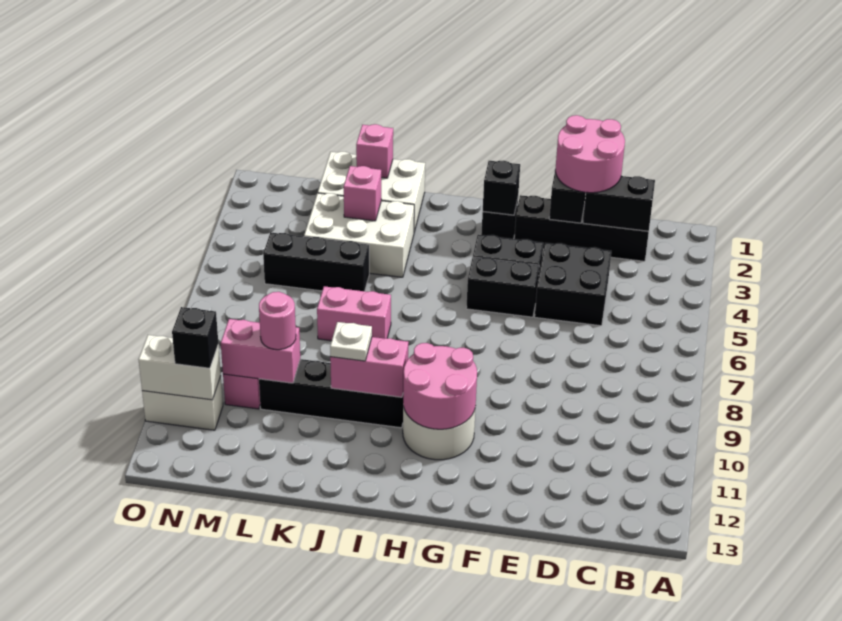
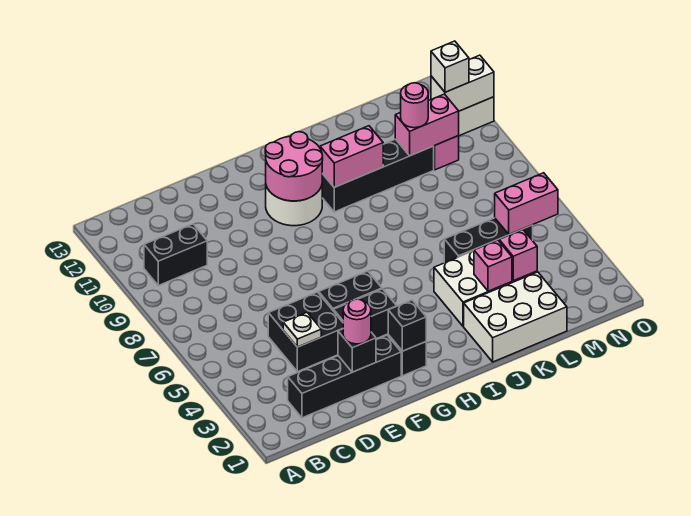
black brick C2:D2 level 2 -> black brick B10:C10 level 1
pink round brick D1:E2 level 3 -> pink round brick E2 level 3
pink brick J7:K7 level 1 -> pink brick M5:N5 level 2
white plate J10 level 3 -> white plate D4 level 2
pink brick K1 level 2 -> pink brick L3 level 2
black brick N11 level 3 -> white brick N11 level 3

